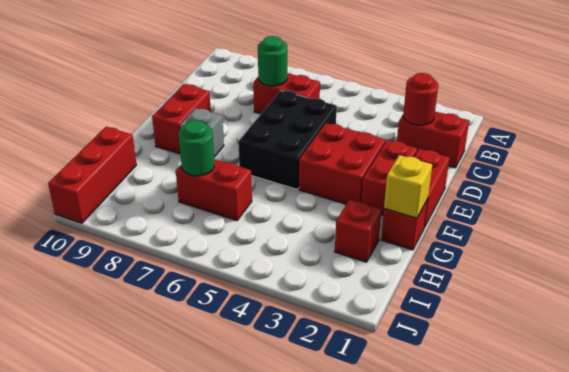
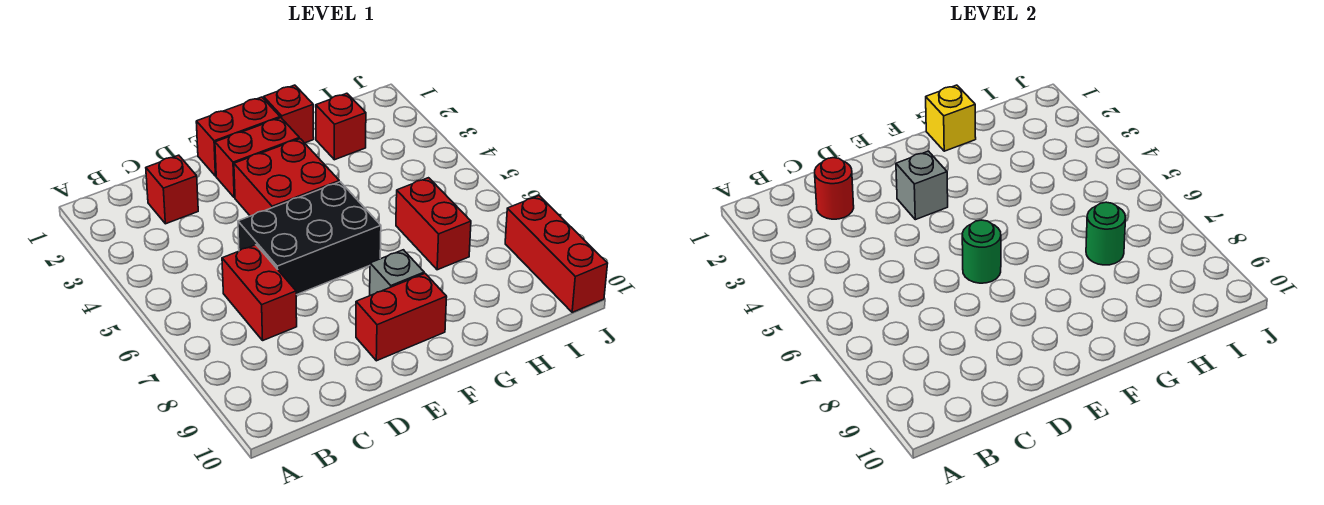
red brick C1:C2 level 1 -> red brick C2 level 1
green round brick C7 level 2 -> green round brick E6 level 2
none -> grey brick E3 level 2
red brick H10:J10 level 1 -> red brick J8:J10 level 1

